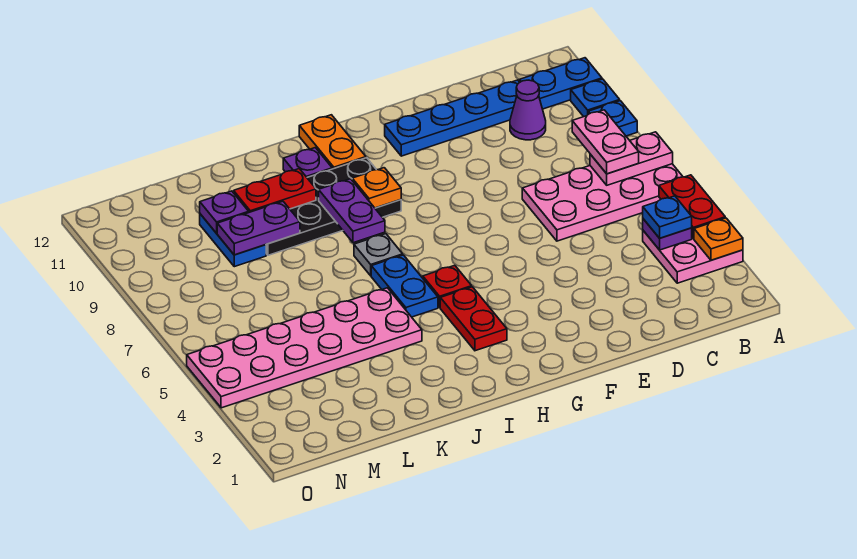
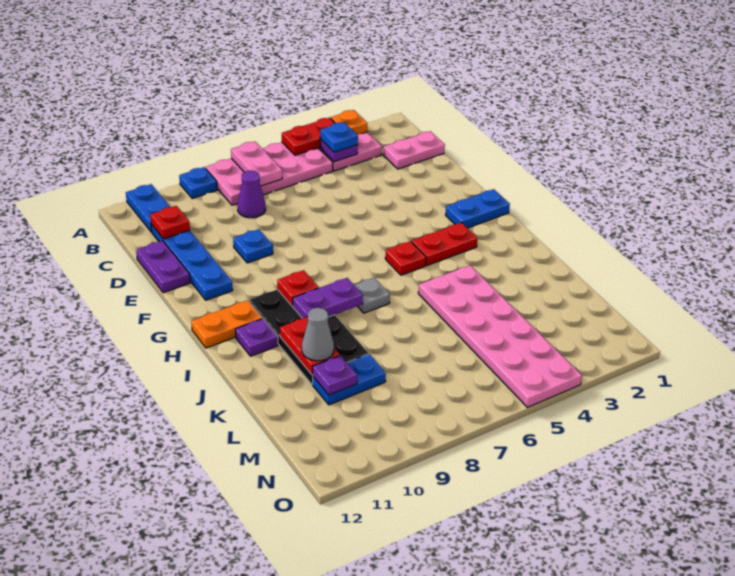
pink plate A6:D7 level 1 -> pink plate A5:B8 level 1
blue plate A10 level 1 -> blue plate E9 level 1
pink plate B7:B8 level 3 -> pink plate C1:C2 level 1
purple cone C10 level 1 -> purple cone C8 level 1
none -> red plate C11 level 2
orange plate H9 level 2 -> red plate H9 level 2
blue plate I5:I6 level 1 -> blue plate G1:G2 level 1
purple plate K9:L9 level 2 -> purple plate D12:E12 level 1
none -> grey cone K10 level 3

